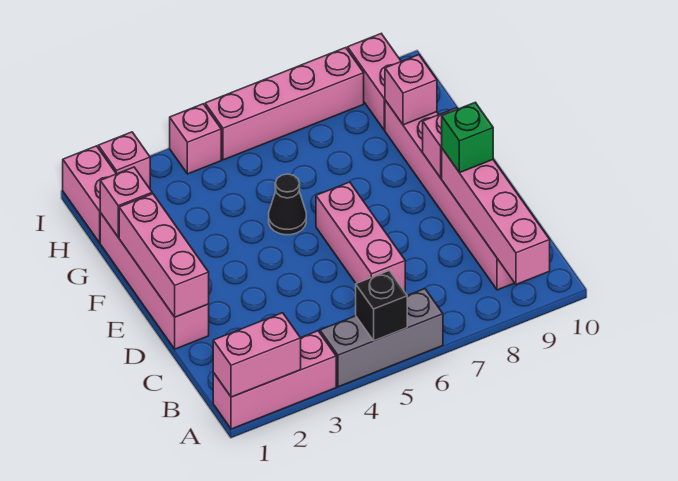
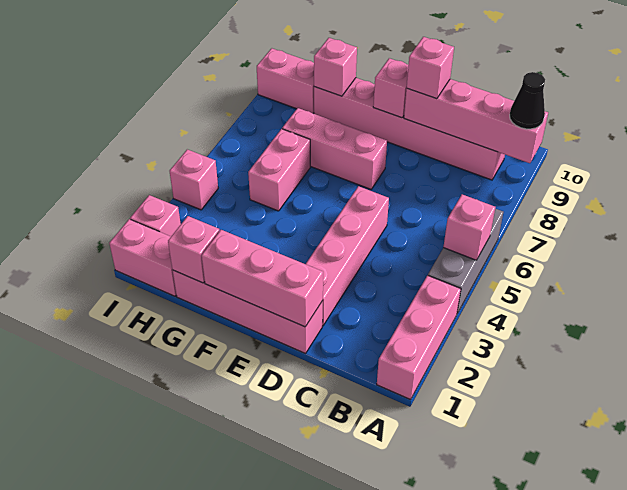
pink brick A1:A2 level 2 -> pink brick G5:G6 level 1
black brick A5 level 2 -> pink brick A5 level 2
pink brick C6:E6 level 1 -> pink brick E7:G7 level 1
green brick D9 level 3 -> pink brick D9 level 3
black cone F5 level 1 -> black cone A9 level 3
pink brick I5:I8 level 1 -> pink brick D2:D5 level 1

